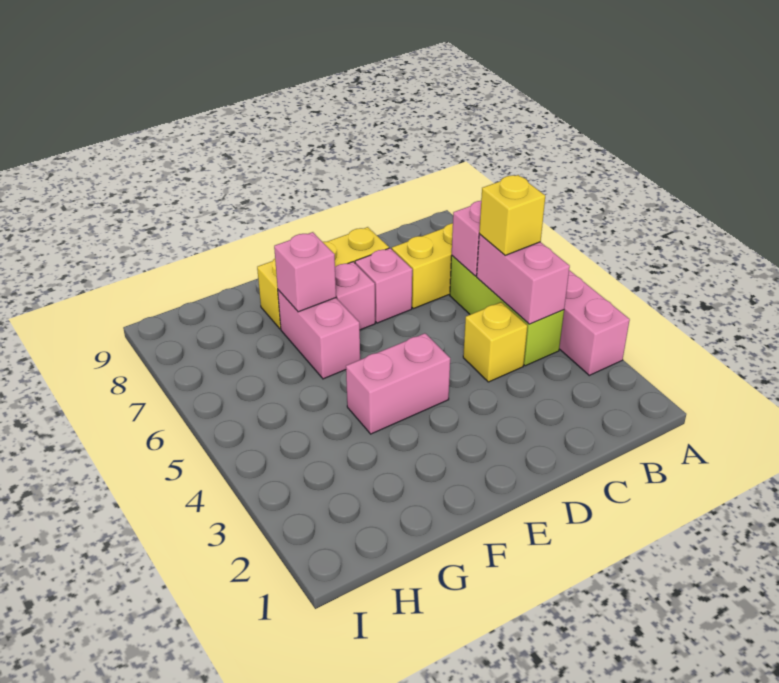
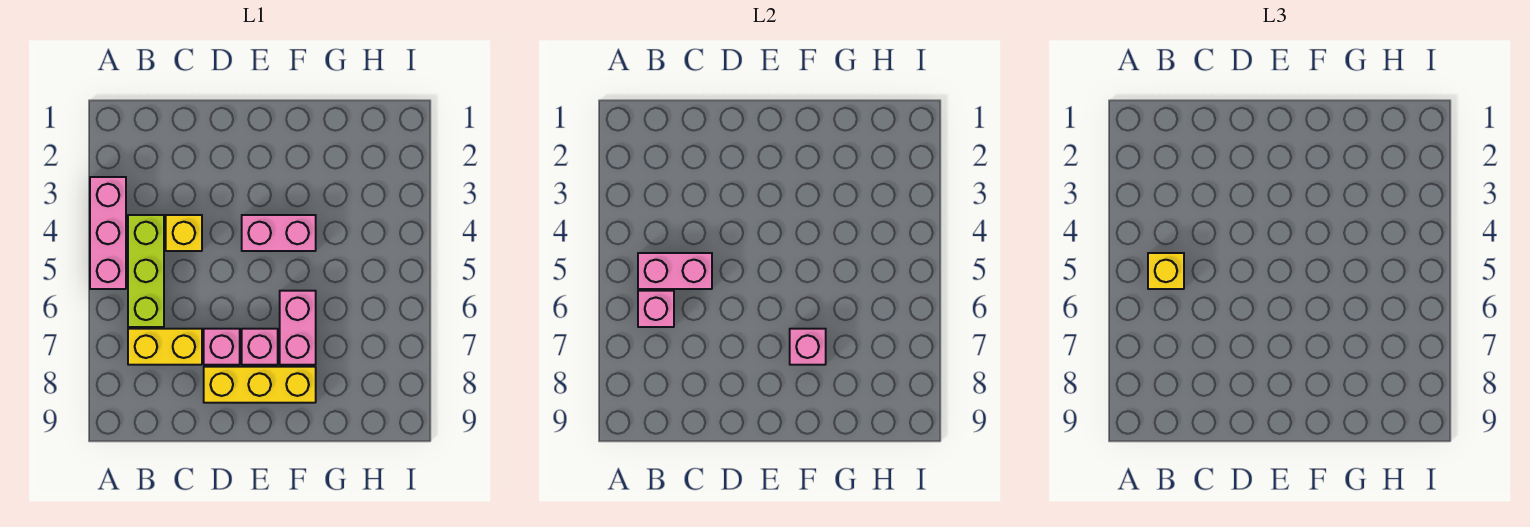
pink brick B4:B5 level 2 -> pink brick B5:C5 level 2

